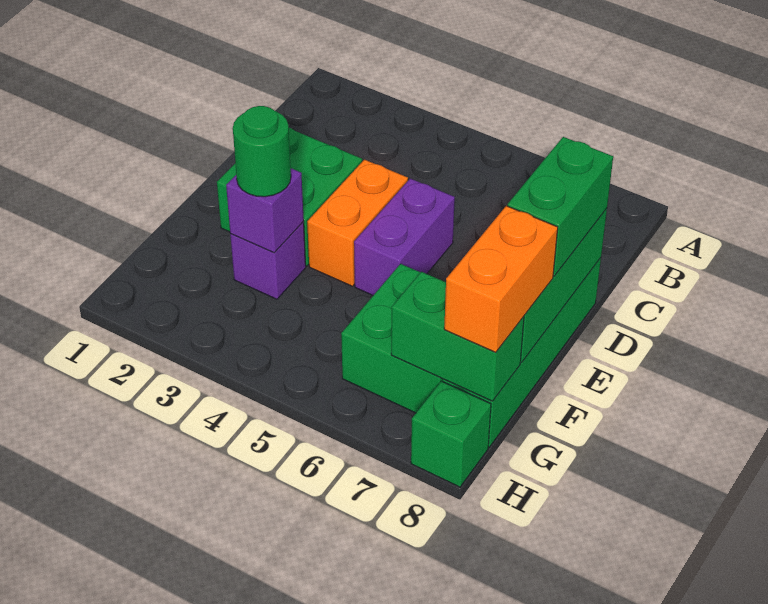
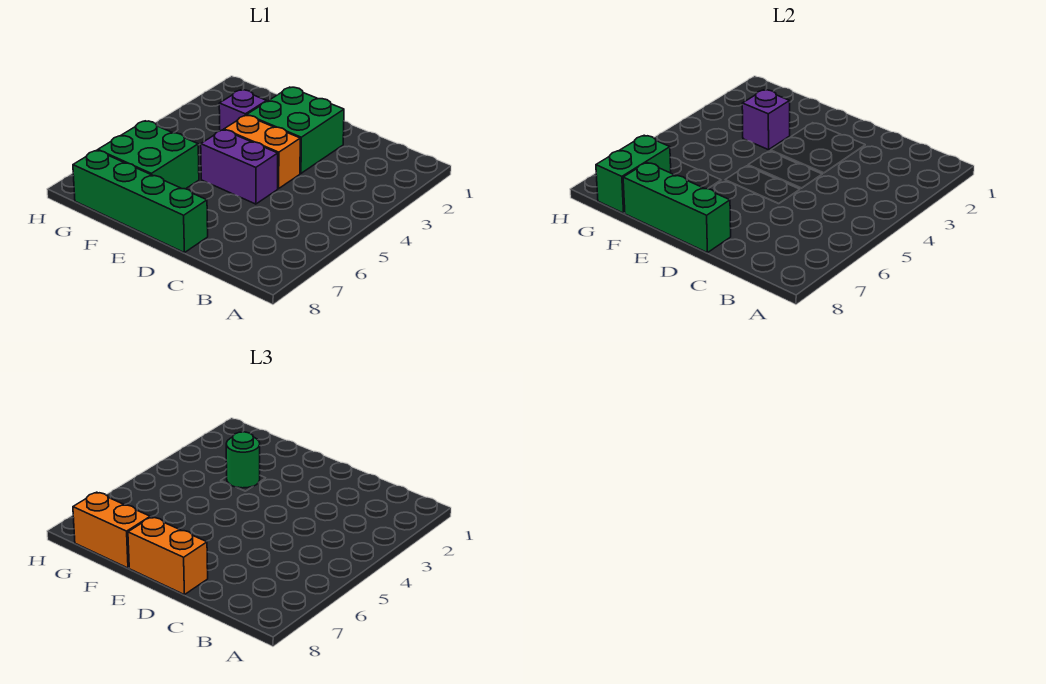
green brick D8:E8 level 3 -> orange brick D8:E8 level 3
green brick H8 level 1 -> none

